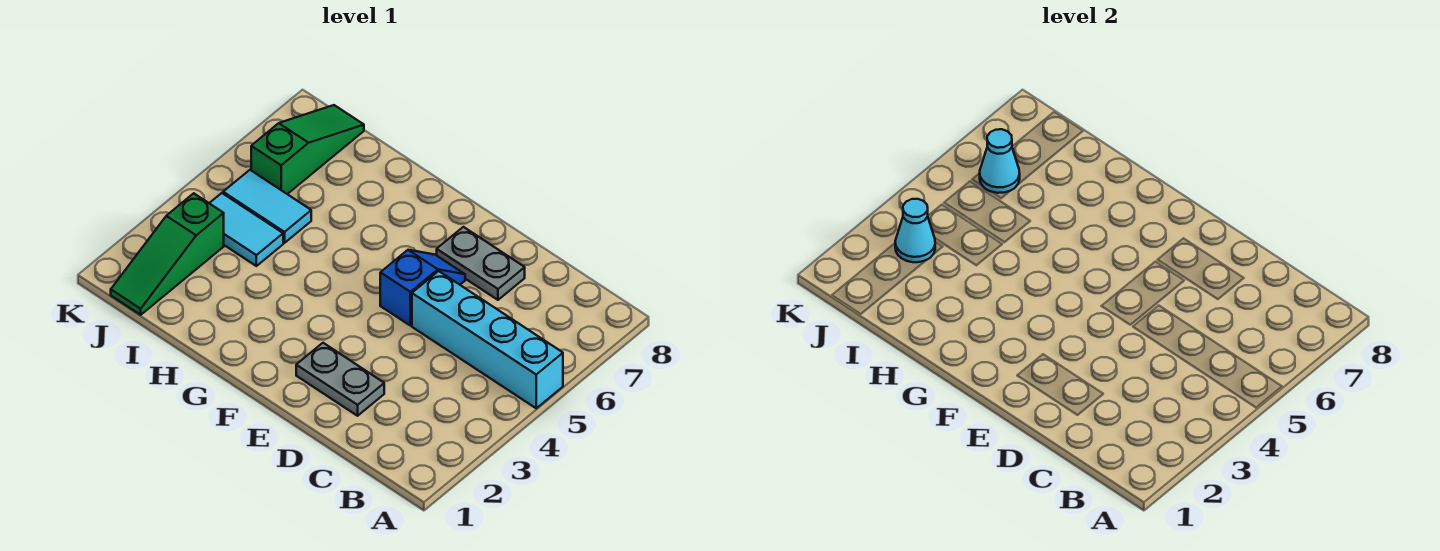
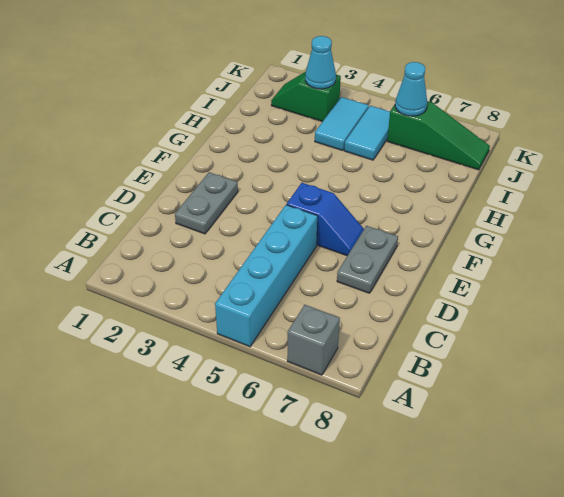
none -> grey brick A7 level 1
green slope J1:J3 level 1 top 3 -> green slope J2:J3 level 1 top 3

